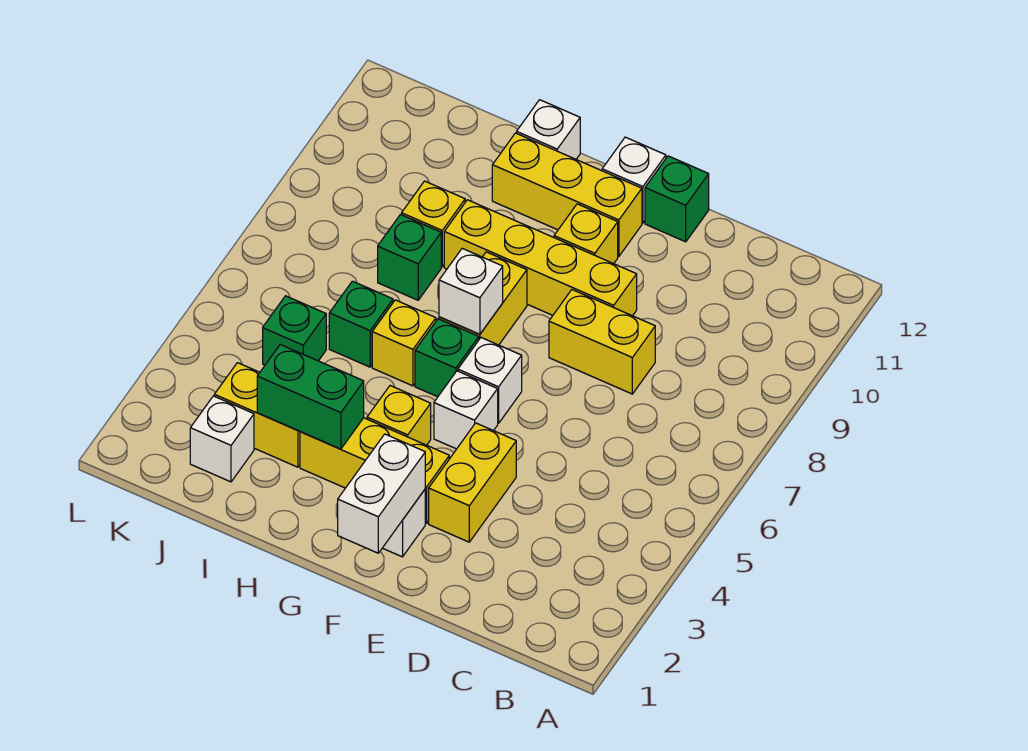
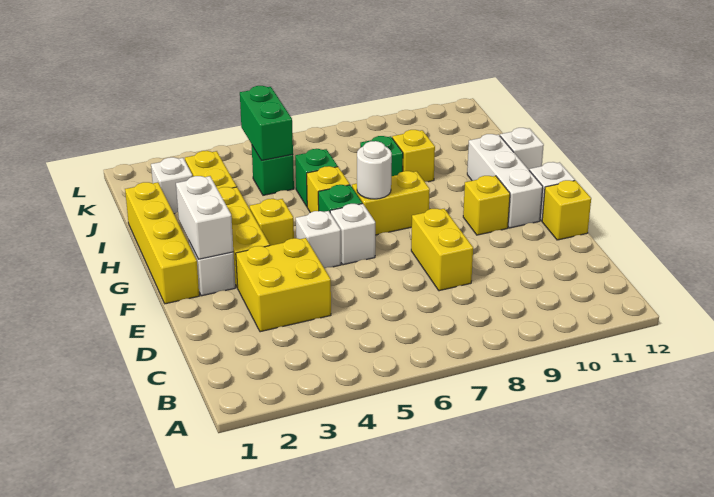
yellow brick E3:E4 level 1 -> yellow brick D3:E4 level 1
yellow brick E9:H9 level 1 -> yellow brick F1:I1 level 1
green brick E12 level 1 -> yellow brick E12 level 1
white brick F1:F2 level 2 -> white brick F2:G2 level 2
yellow brick F11:H11 level 1 -> white brick F11:H11 level 1
white brick G7 level 2 -> white round brick G7 level 2
green brick H3:I3 level 2 -> green brick J5:K5 level 2

